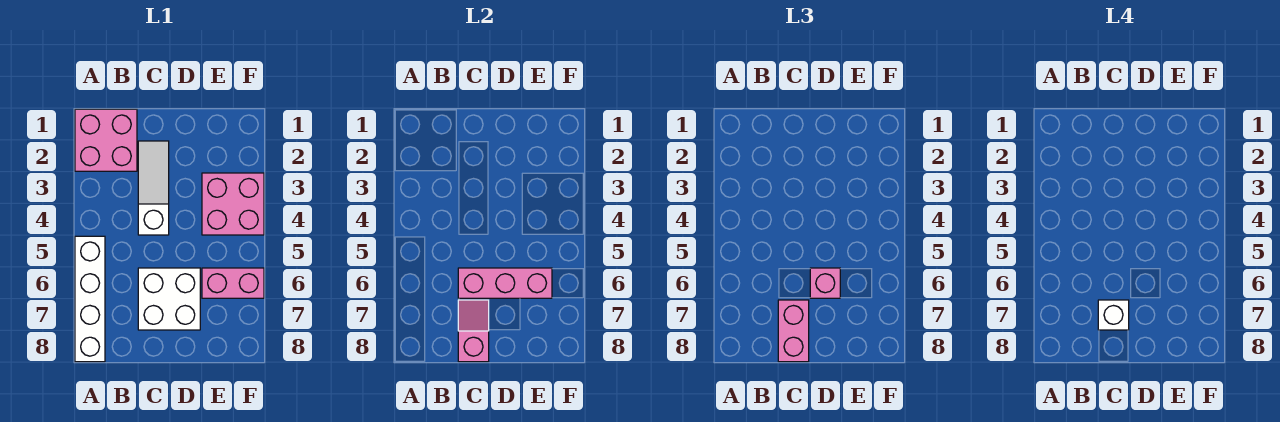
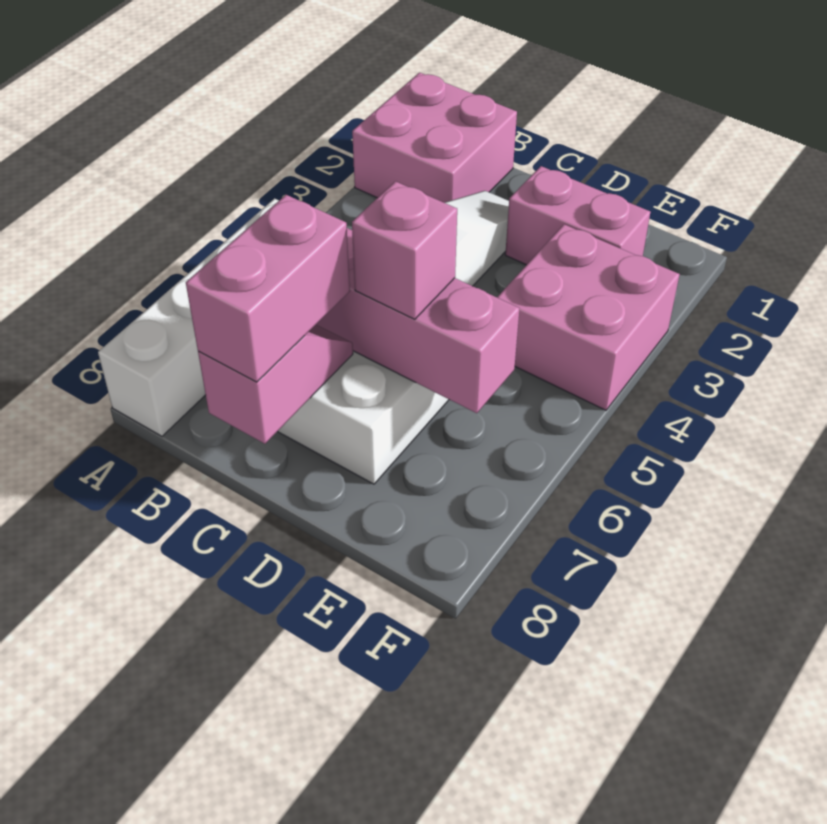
white brick C7 level 4 -> none
pink brick E6:F6 level 1 -> pink brick D2:E2 level 1

